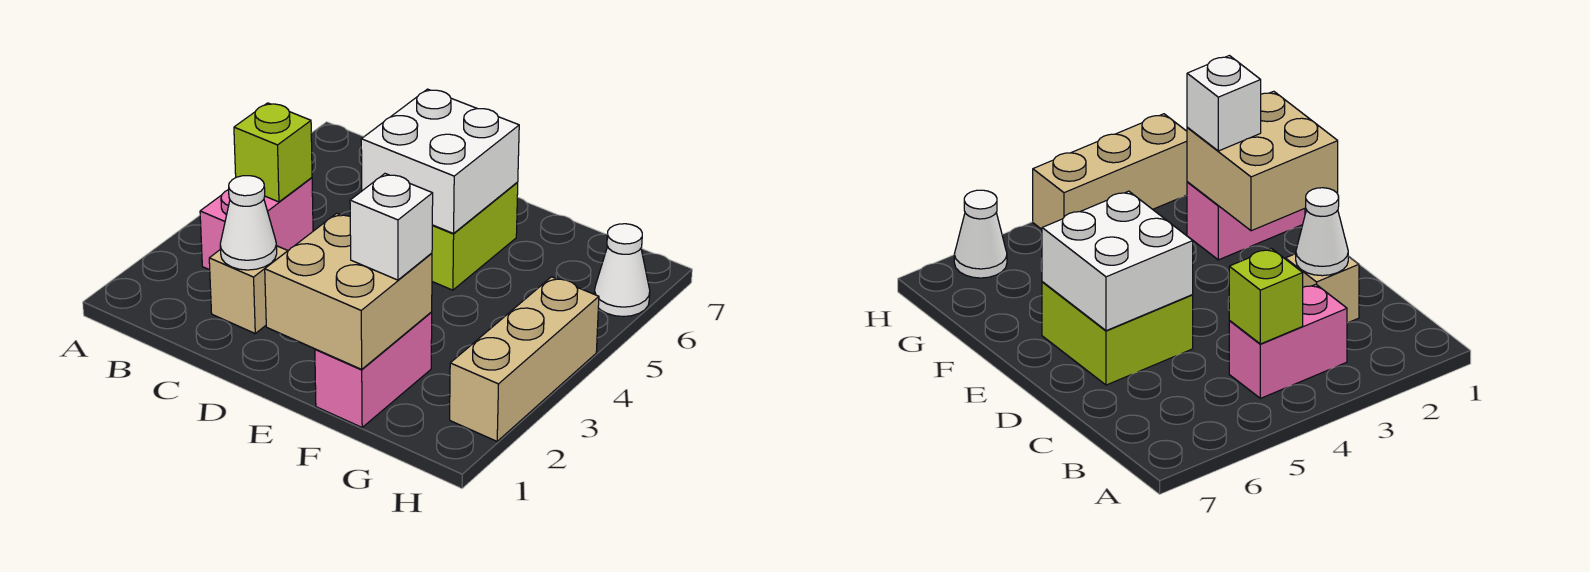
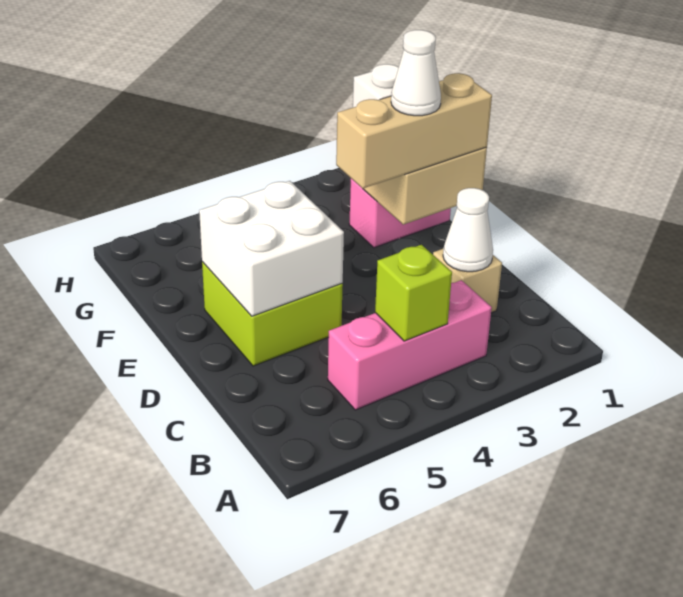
pink brick B3:B4 level 1 -> pink brick B3:B5 level 1
tan brick H2:H4 level 1 -> tan brick E1:E3 level 3
white cone H6 level 1 -> white cone E2 level 4

